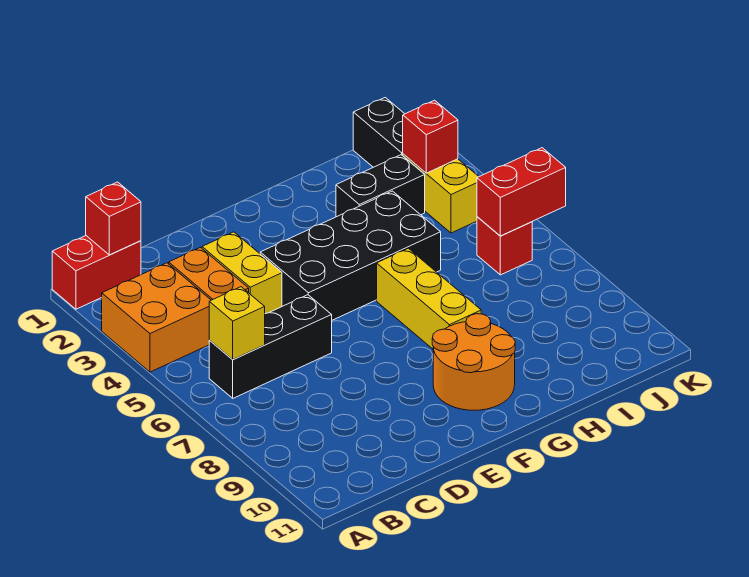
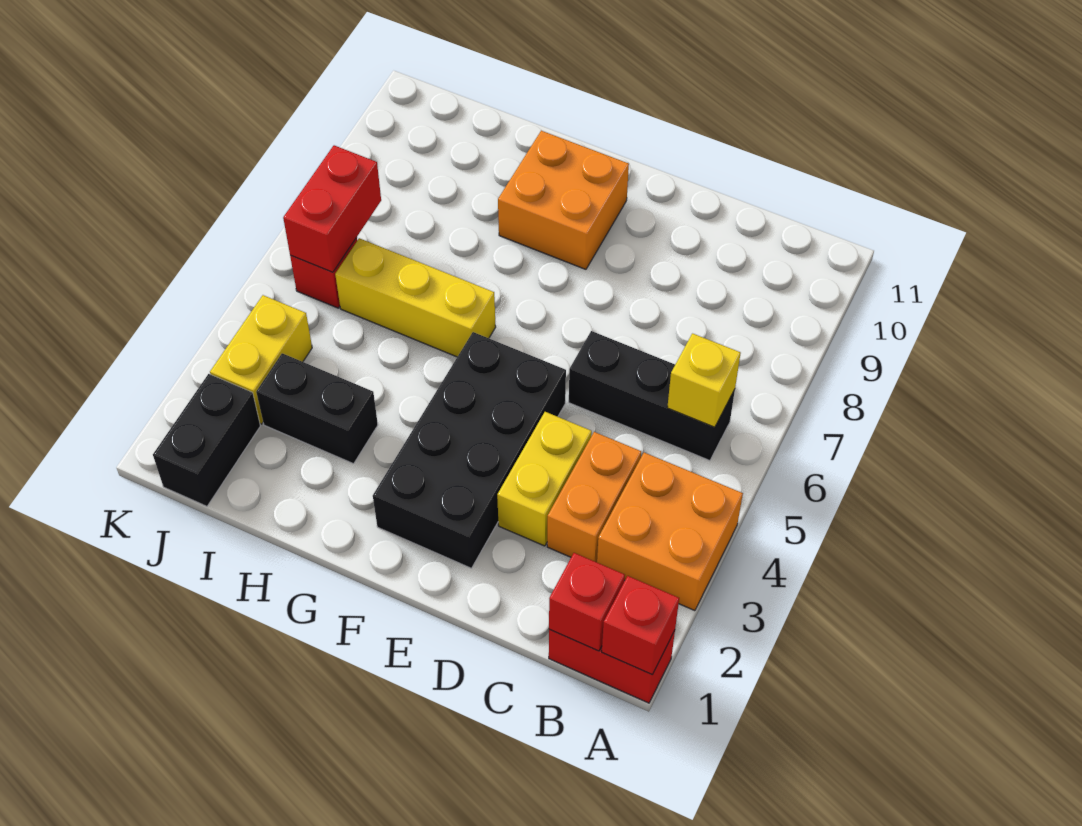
black brick E4:H5 level 1 -> black brick E2:F5 level 1
orange round brick F9:G10 level 1 -> orange brick F9:G10 level 1
yellow brick G6:G8 level 1 -> yellow brick G6:I6 level 1
red brick J3 level 2 -> red brick A1 level 2
red brick J6:K6 level 2 -> red brick J6:J7 level 2

